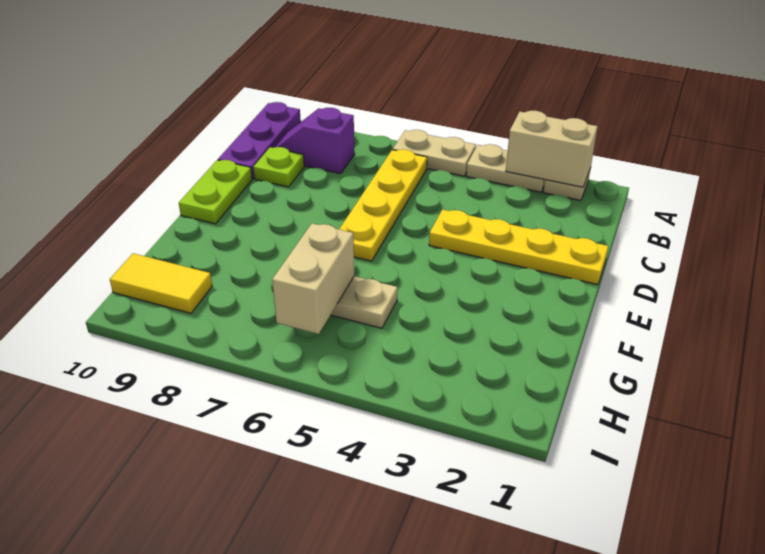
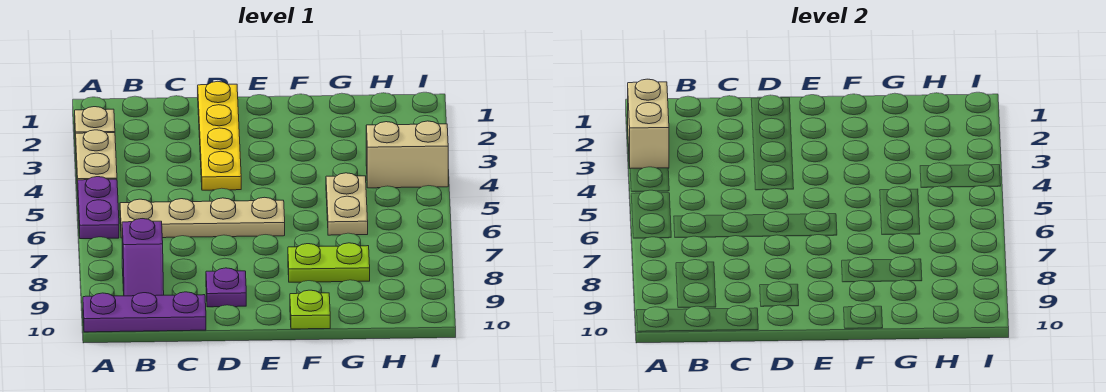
tan plate A5:A6 level 1 -> purple plate A5:A6 level 1
yellow plate B6:E6 level 1 -> tan plate B6:E6 level 1
lime plate C9 level 1 -> lime plate F10 level 1
none -> purple plate D9 level 1
lime plate D10:E10 level 1 -> lime plate F8:G8 level 1
tan brick G6:H6 level 2 -> tan brick H4:I4 level 1
yellow tile H9:H10 level 1 -> none

